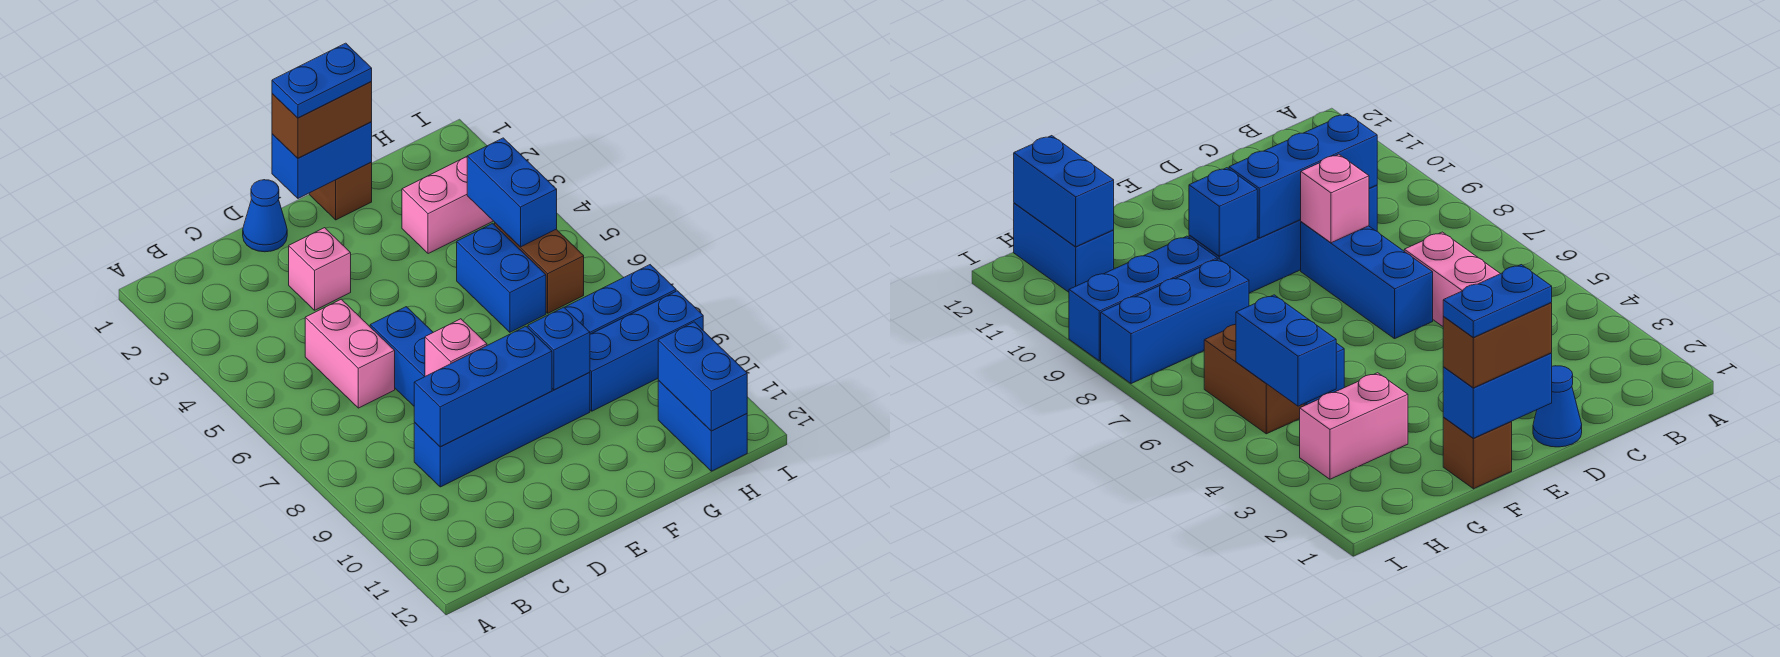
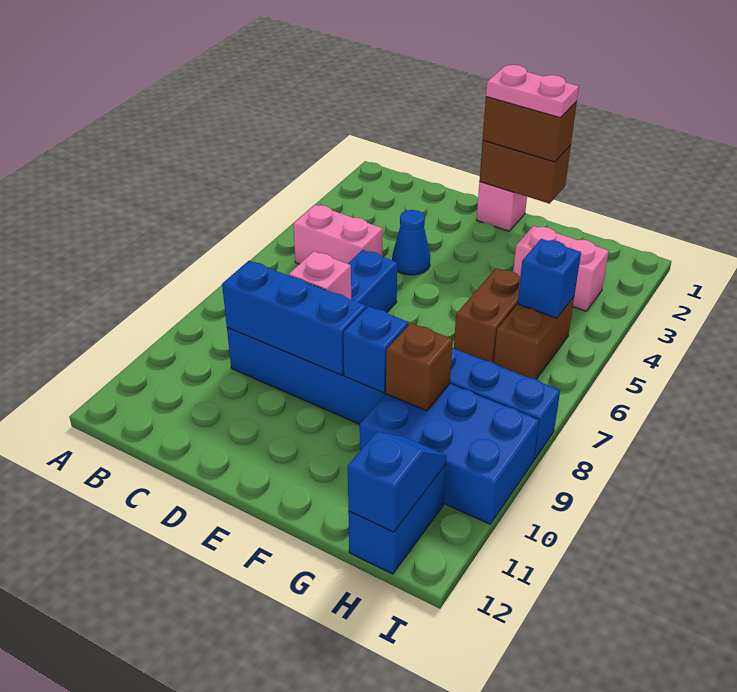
pink brick C5:C6 level 1 -> pink brick B5:C5 level 1
blue cone D1 level 1 -> blue cone D4 level 1
pink brick D3 level 1 -> pink brick E1 level 1
blue brick E1:F1 level 2 -> brown brick E1:F1 level 2
blue plate E1:F1 level 4 -> pink plate E1:F1 level 4
brown brick F1 level 1 -> brown brick G9 level 2
blue brick G5:G6 level 1 -> brown brick G5:G6 level 1
blue brick G9:I9 level 1 -> blue brick G9:I10 level 1
blue brick H4:H5 level 2 -> blue brick H5 level 2
blue brick H11:H12 level 2 -> blue slope H11:H12 level 2 top 12

